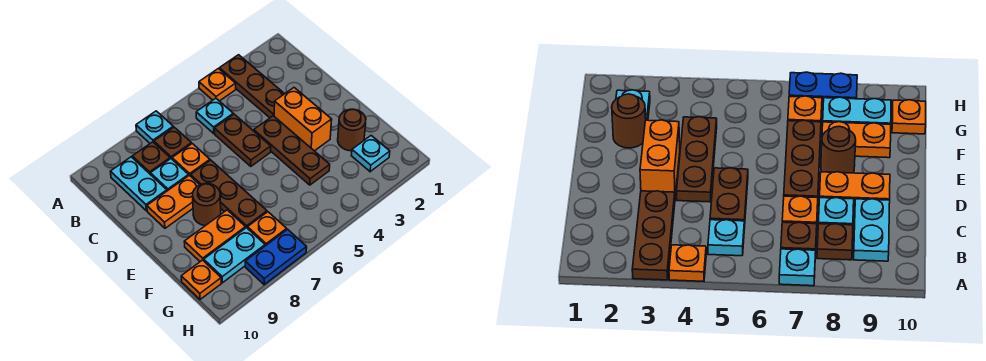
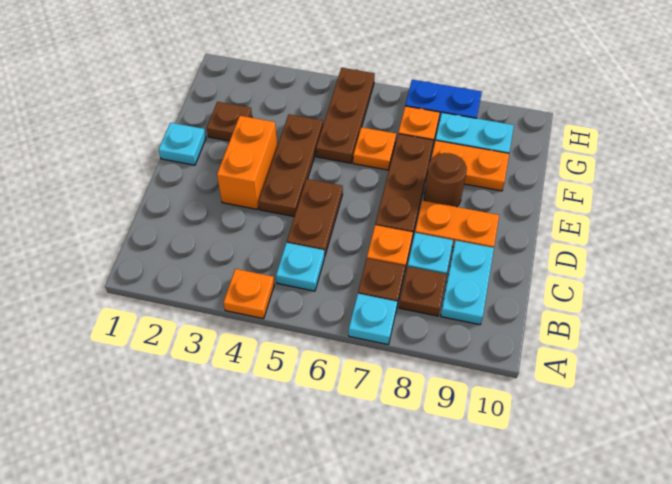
brown plate A3:C3 level 1 -> brown plate F5:H5 level 1
brown round brick F2 level 1 -> brown plate F2 level 1
cyan plate G2 level 1 -> cyan plate E1 level 1
orange plate G10 level 1 -> orange plate F6 level 1

